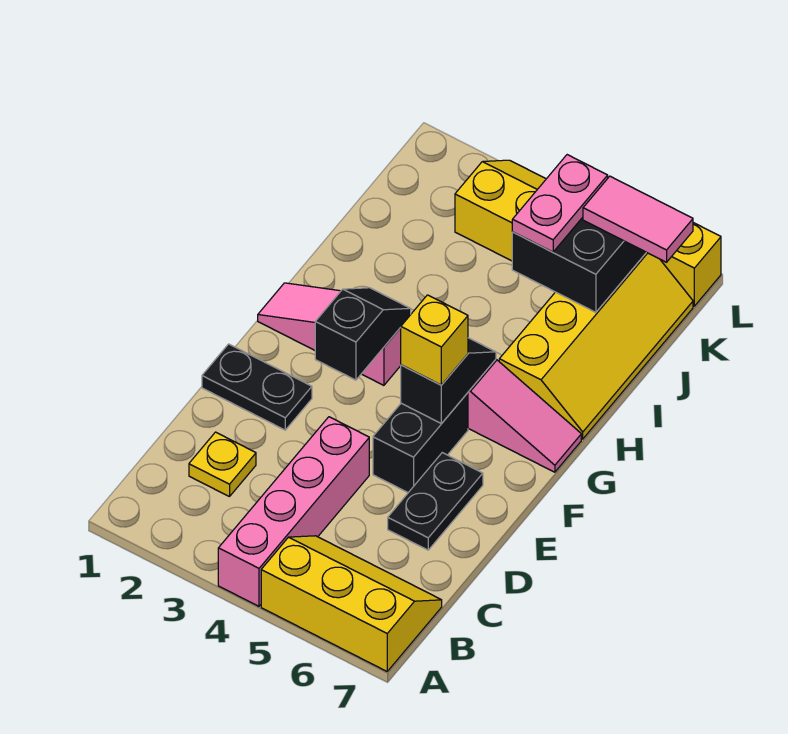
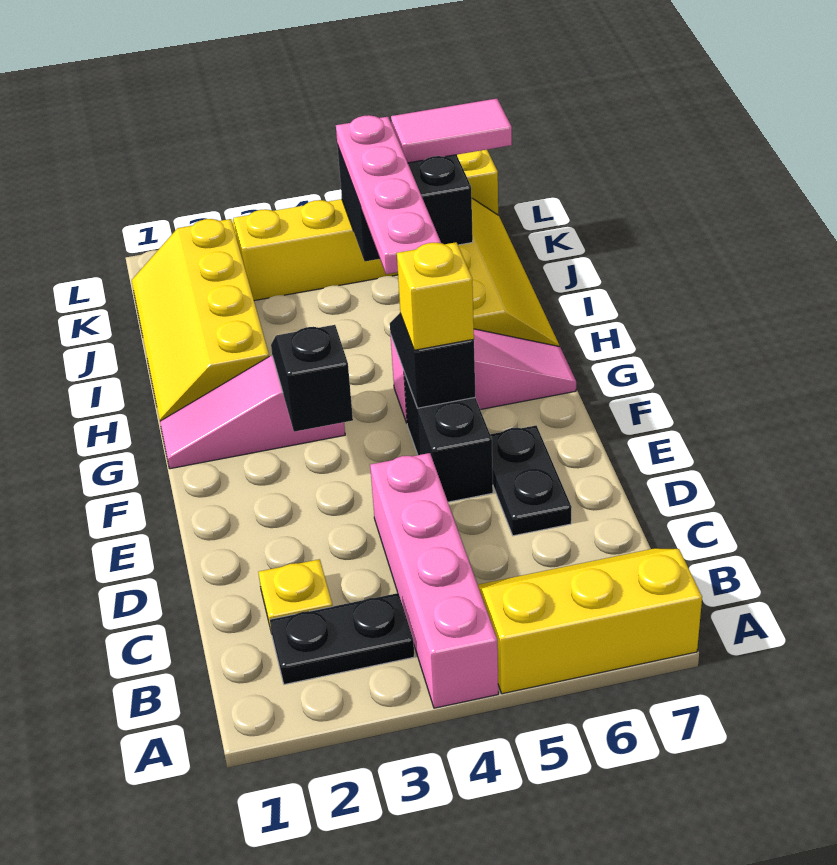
black plate E1:E2 level 1 -> black plate B2:B3 level 1
none -> yellow slope H1:K2 level 1 top 2
pink plate J5:K5 level 3 -> pink plate H5:K5 level 3

